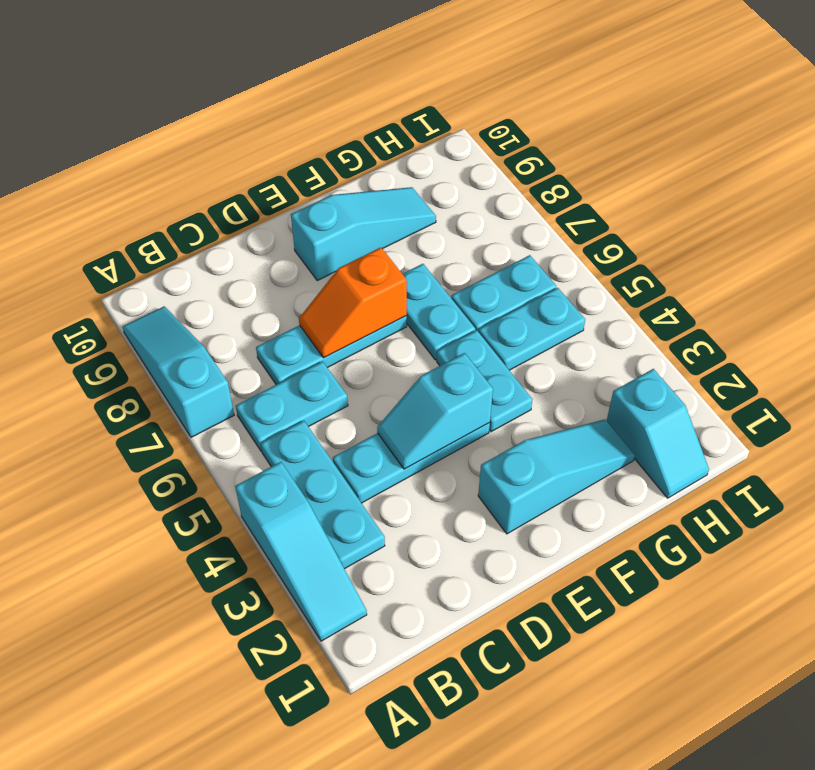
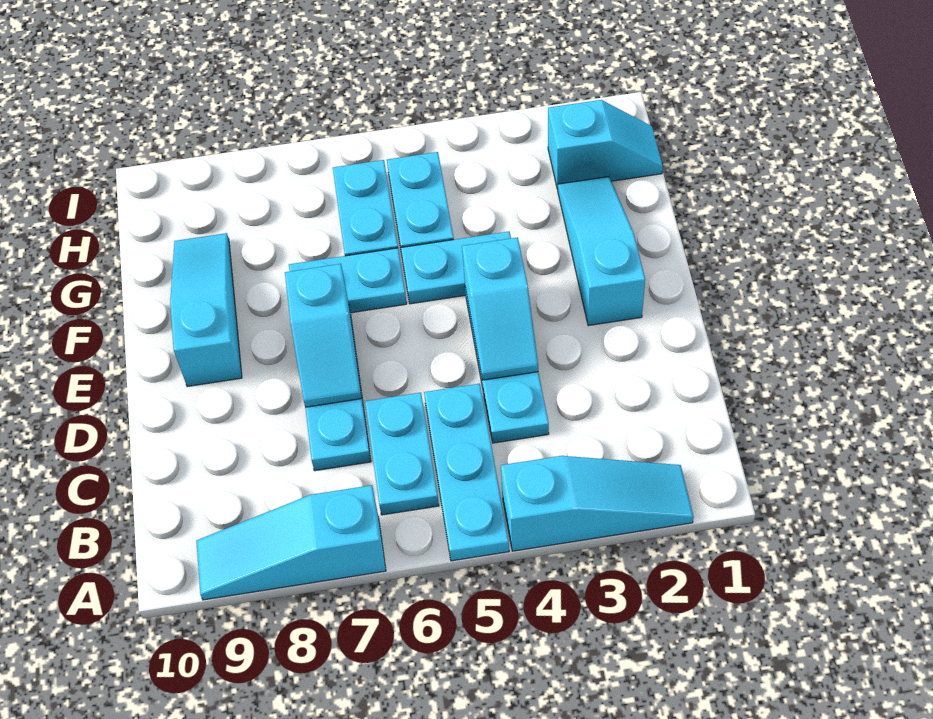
cyan plate B3:B5 level 1 -> cyan plate A5:C5 level 1
orange slope D7:E7 level 2 top E -> cyan slope D7:E7 level 2 top E

